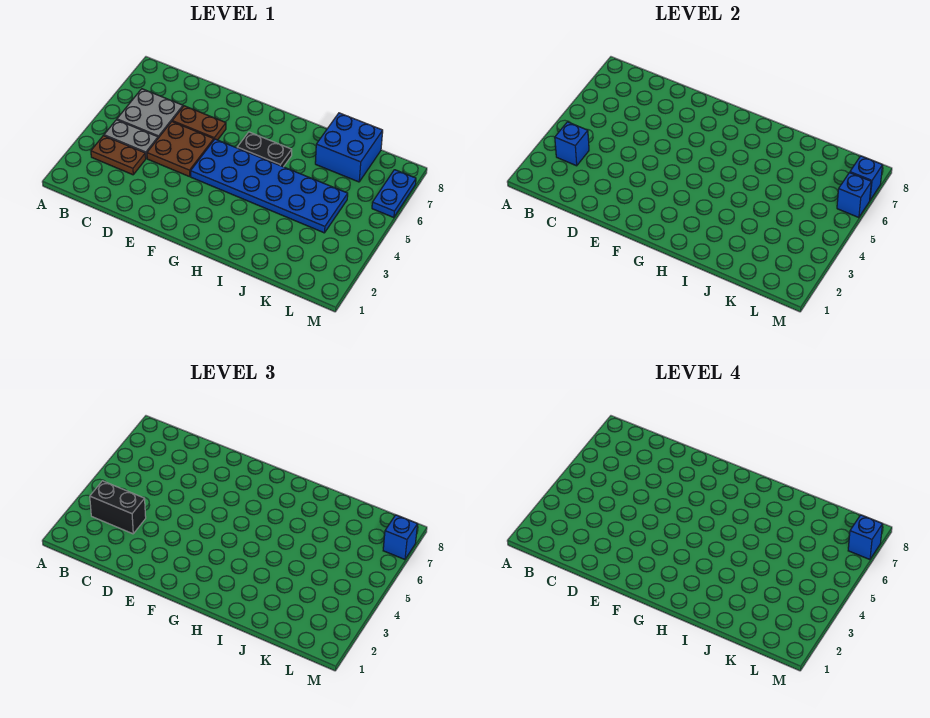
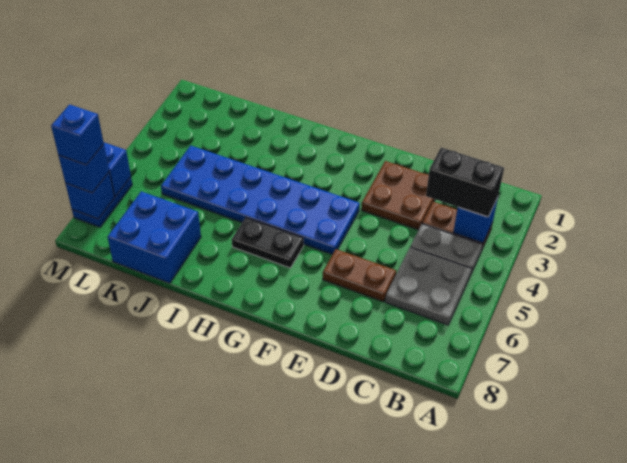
brown plate D4:E5 level 1 -> brown plate D2:E3 level 1

